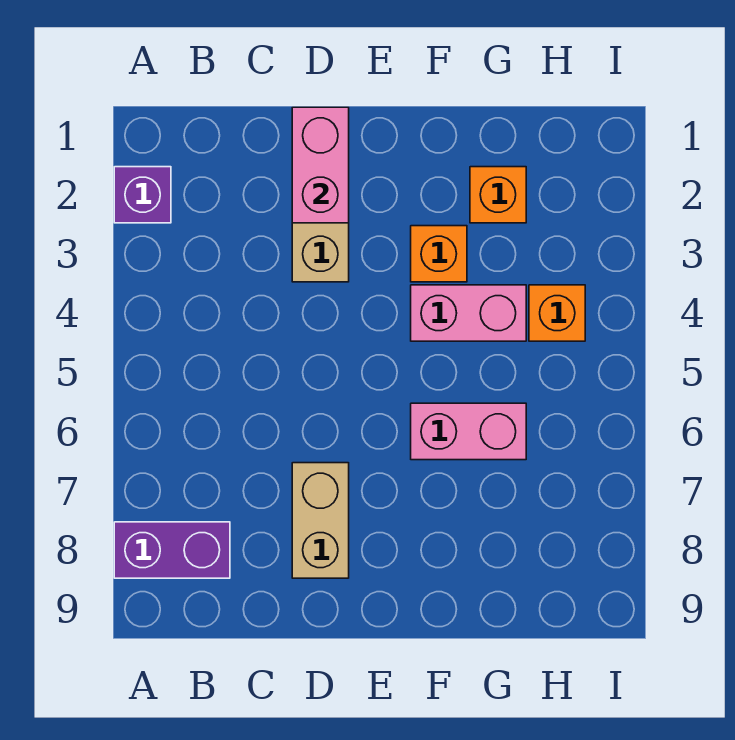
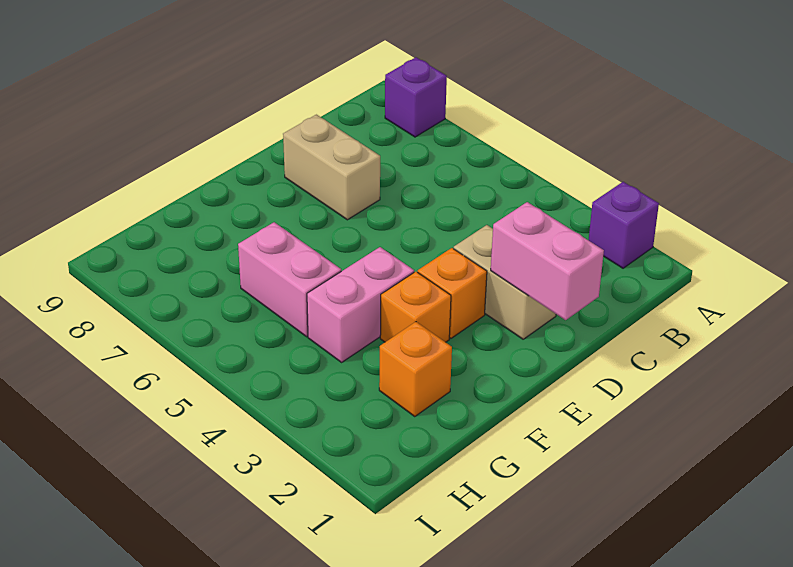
purple brick A8:B8 level 1 -> purple brick A8 level 1
pink brick F6:G6 level 1 -> pink brick G5:G6 level 1
orange brick H4 level 1 -> orange brick E3 level 1

